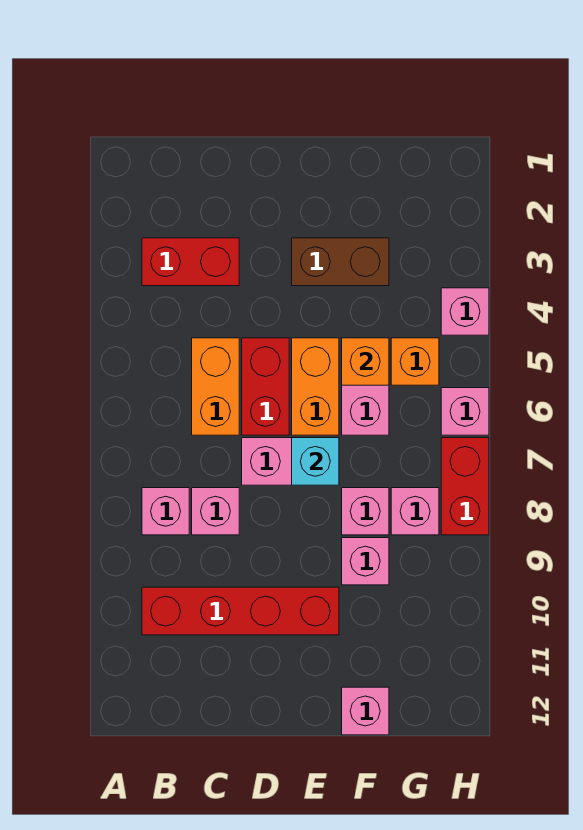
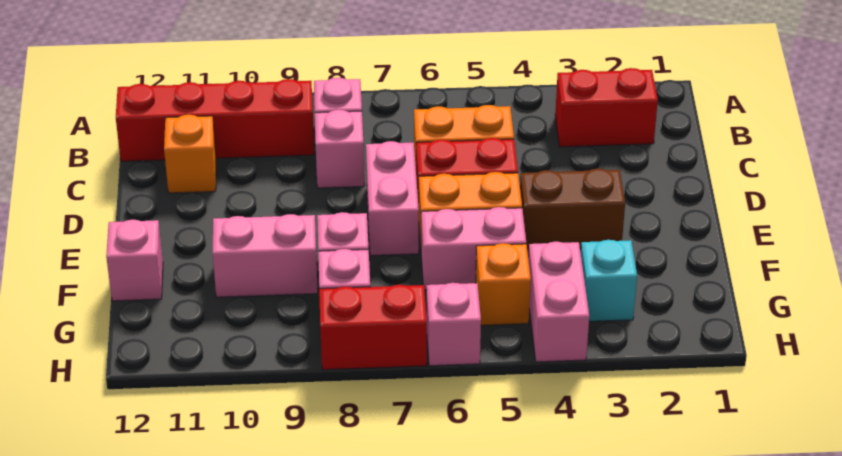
red brick B3:C3 level 1 -> red brick B2:B3 level 1
red brick B10:E10 level 1 -> red brick B9:B12 level 1
brown brick E3:F3 level 1 -> brown brick E3:E4 level 1
cyan brick E7 level 2 -> cyan brick G3 level 1
orange brick F5 level 2 -> orange brick C11 level 1
pink brick F9 level 1 -> pink brick F9:F10 level 1
pink brick H4 level 1 -> pink brick G4:H4 level 1

